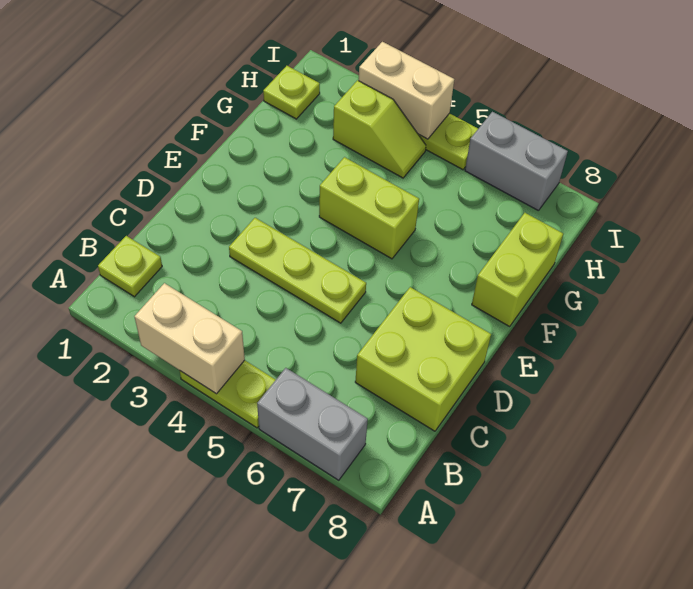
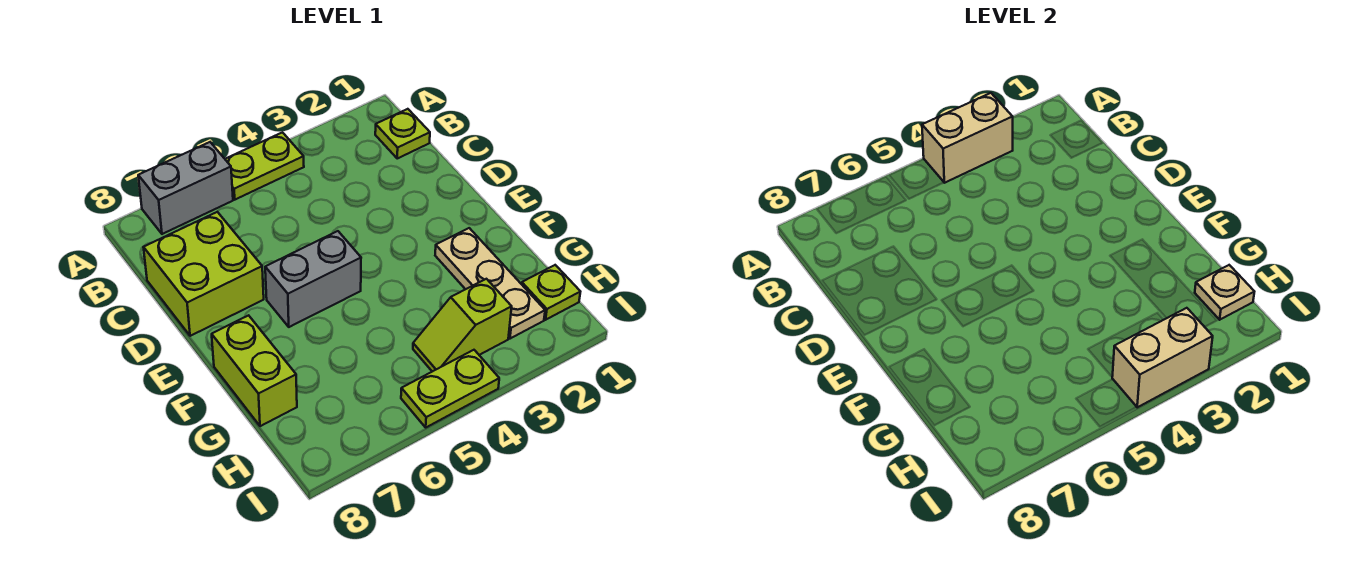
lime plate D3:D5 level 1 -> none
none -> tan plate F2:H2 level 1
lime brick F4:F5 level 1 -> none
none -> tan plate H1 level 2
grey brick I6:I7 level 1 -> grey brick E5:E6 level 1

